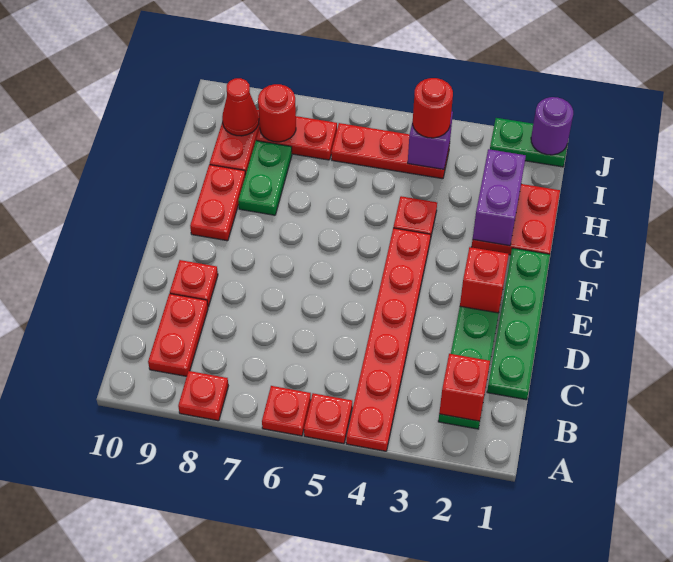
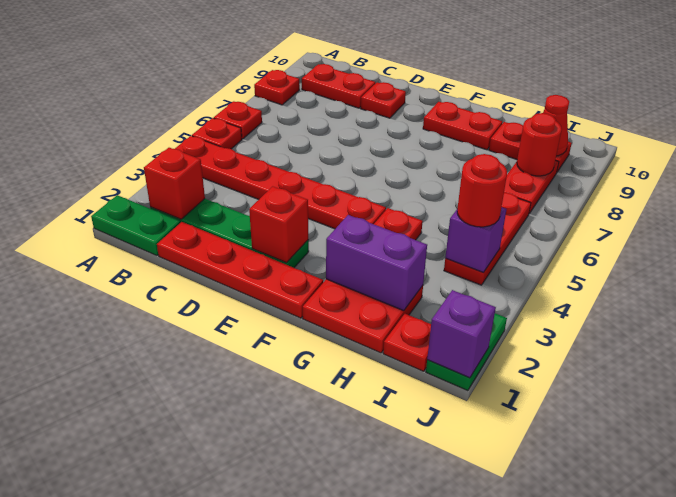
green plate C1:F1 level 1 -> red plate C1:F1 level 1
green plate G8:H8 level 1 -> green plate A1:B1 level 1
none -> red plate I1 level 1
purple round brick J1 level 2 -> purple brick J1 level 2

